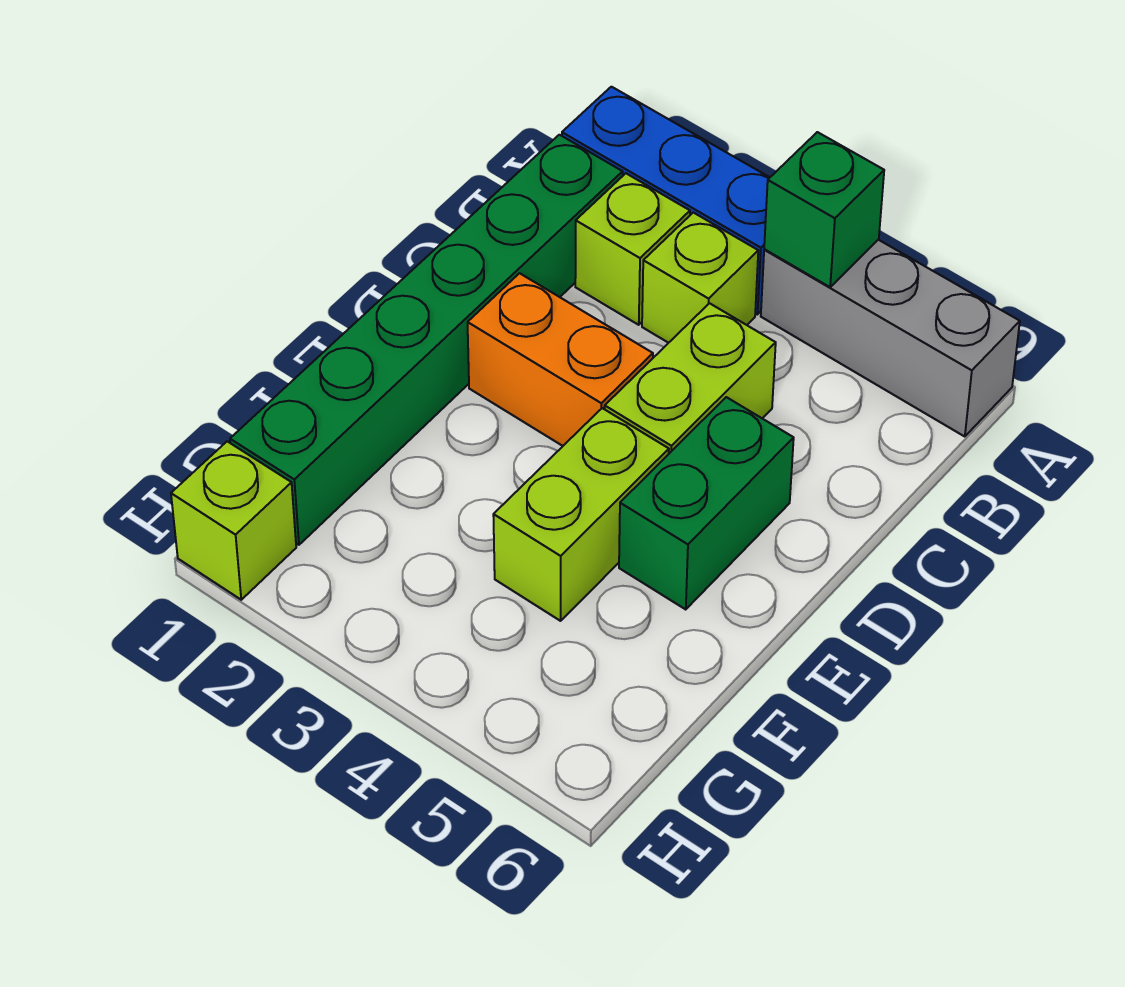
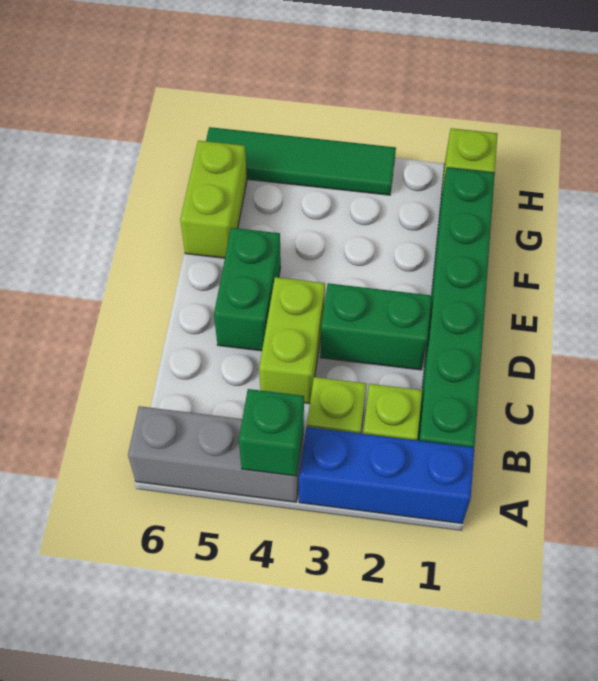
orange brick D2:D3 level 1 -> green brick D2:D3 level 1
lime brick E4:F4 level 1 -> lime brick F6:G6 level 1
none -> green tile H3:H6 level 1

